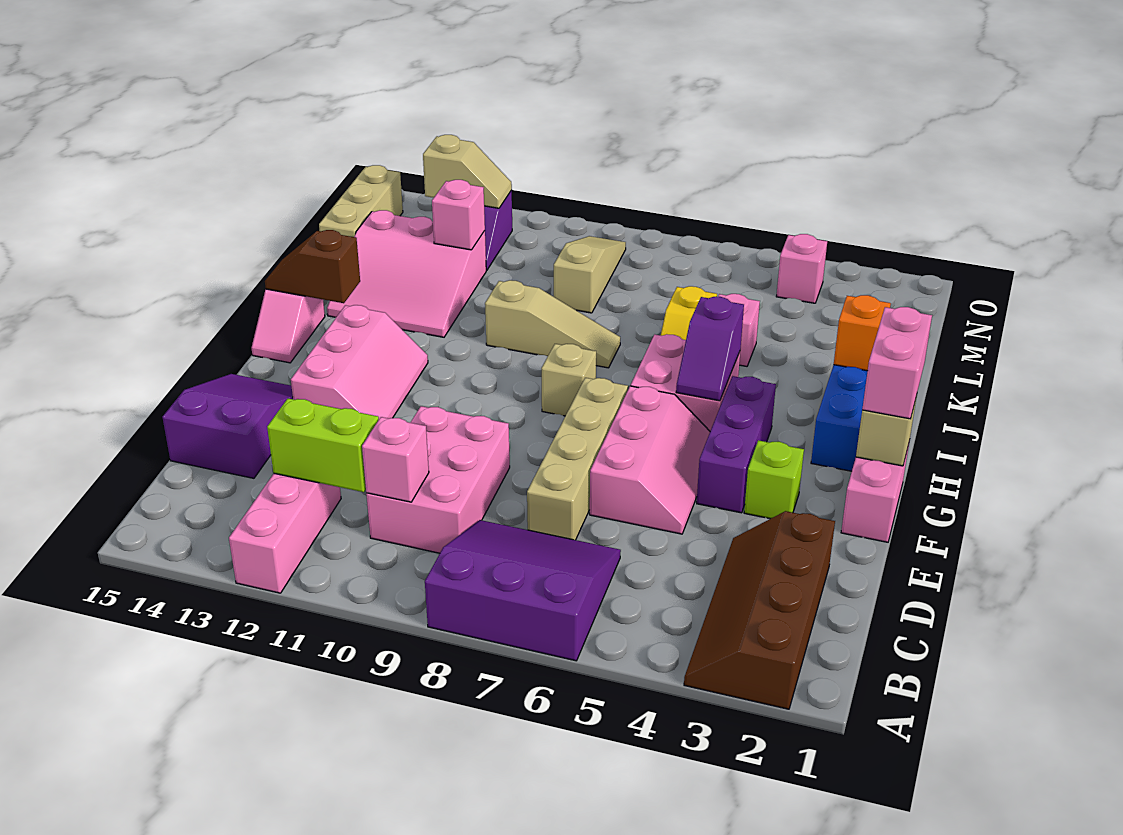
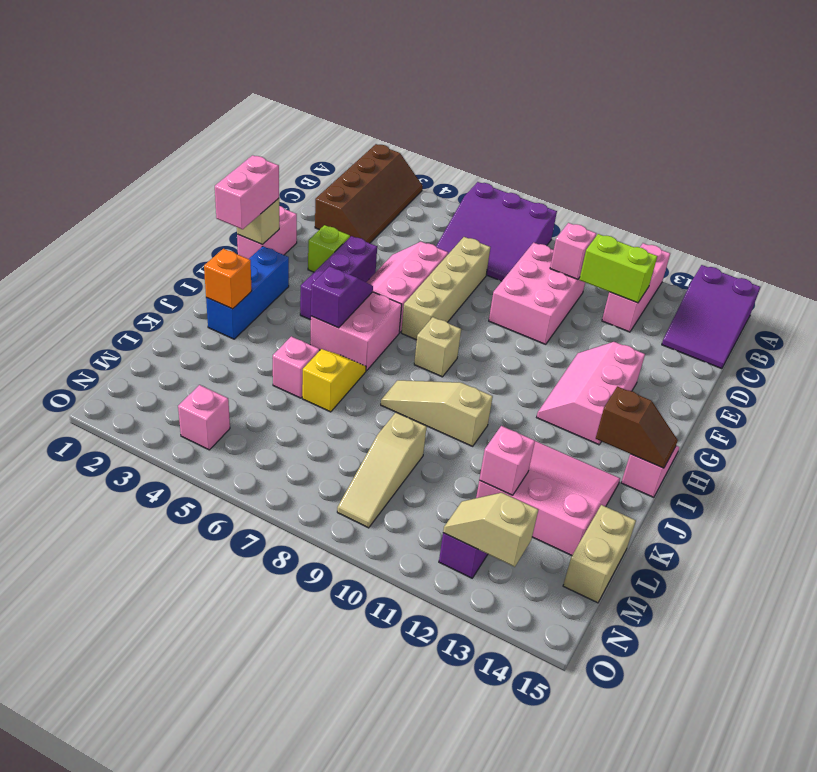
purple slope D14:F15 level 1 top D -> purple slope A14:C15 level 1 top A
tan brick L15:N15 level 1 -> tan brick L15:M15 level 1

